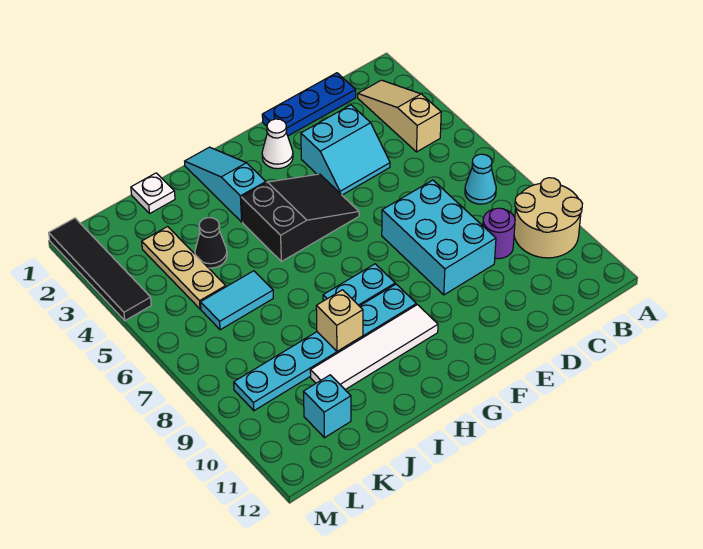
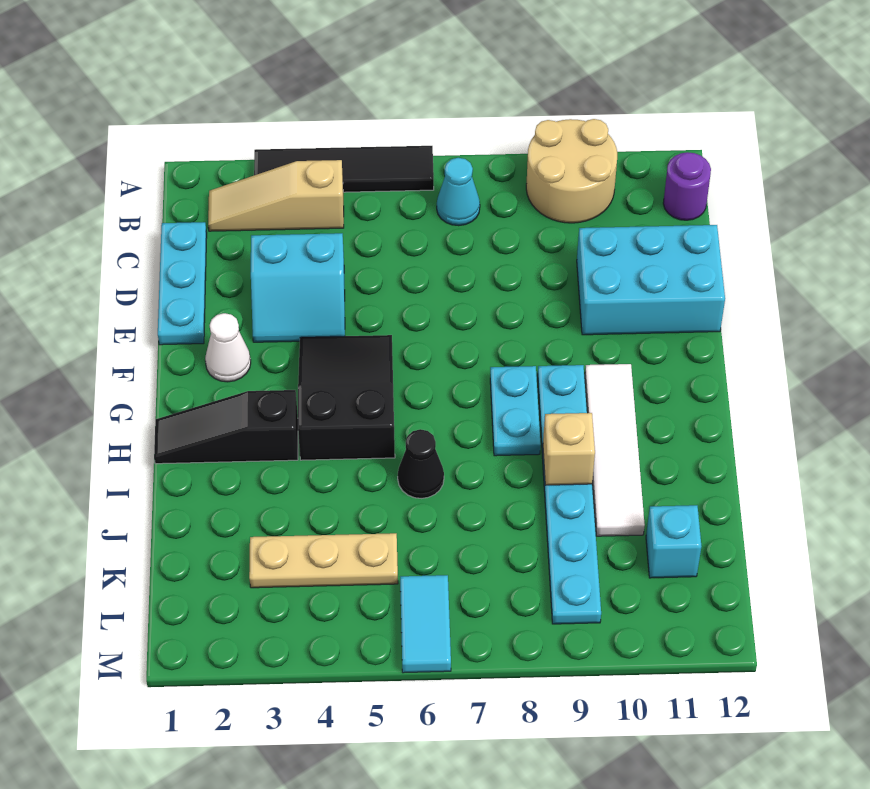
blue plate C1:E1 level 1 -> cyan plate C1:E1 level 1
purple round brick C9 level 1 -> purple round brick B12 level 1
cyan slope D3:E4 level 1 top 3 -> cyan slope D3:E4 level 1 top D
cyan brick D7:E9 level 1 -> cyan brick D10:E12 level 1
cyan slope H1:H3 level 1 top 3 -> black slope H1:H3 level 1 top 3
white plate J1 level 1 -> none
black cone J4 level 1 -> black cone I6 level 1
cyan tile J6:K6 level 1 -> cyan tile L6:M6 level 1
black tile M1:M4 level 1 -> black tile A3:A6 level 1

